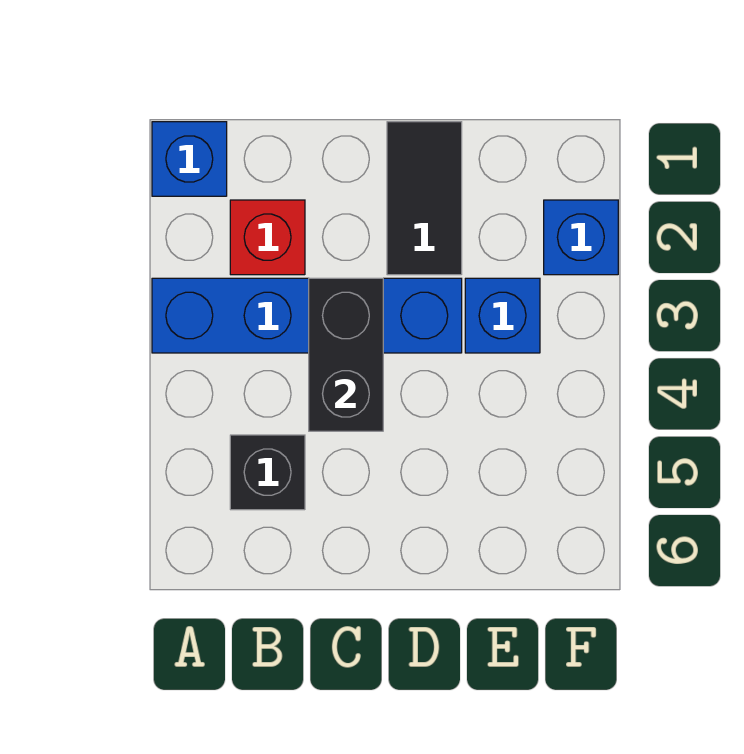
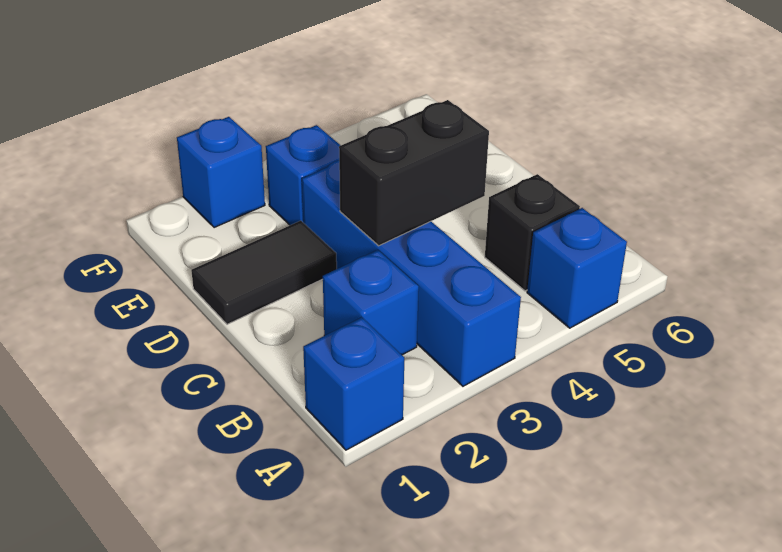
none -> blue brick A5 level 1
red brick B2 level 1 -> blue brick B2 level 1

